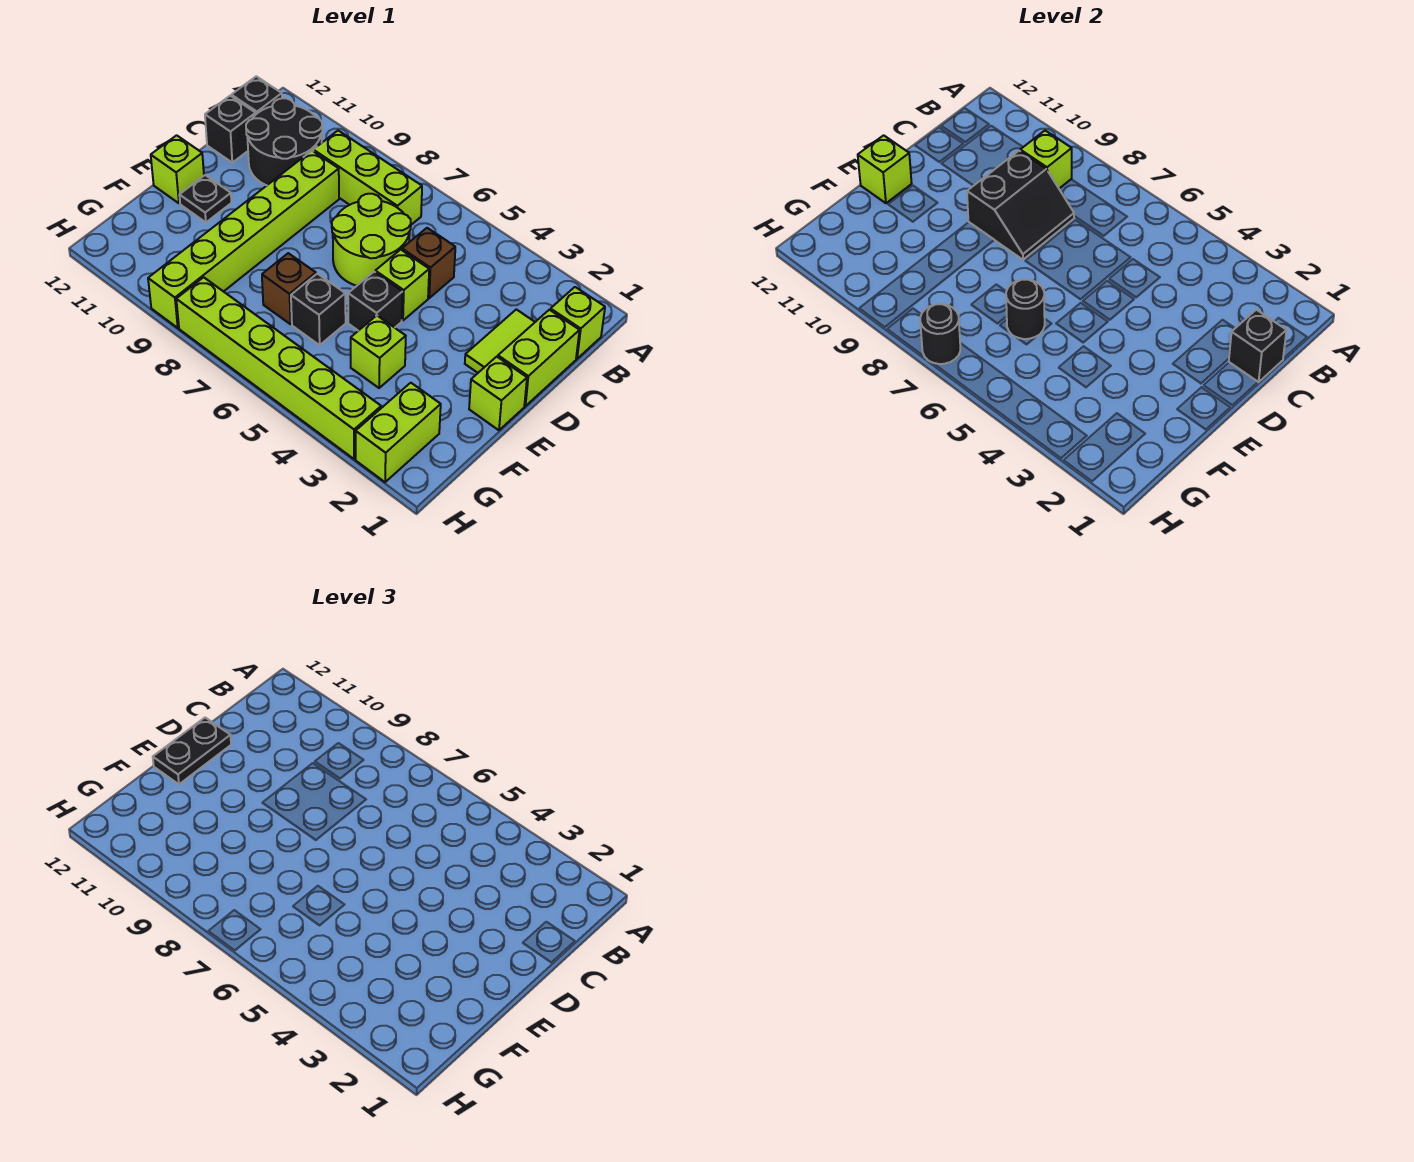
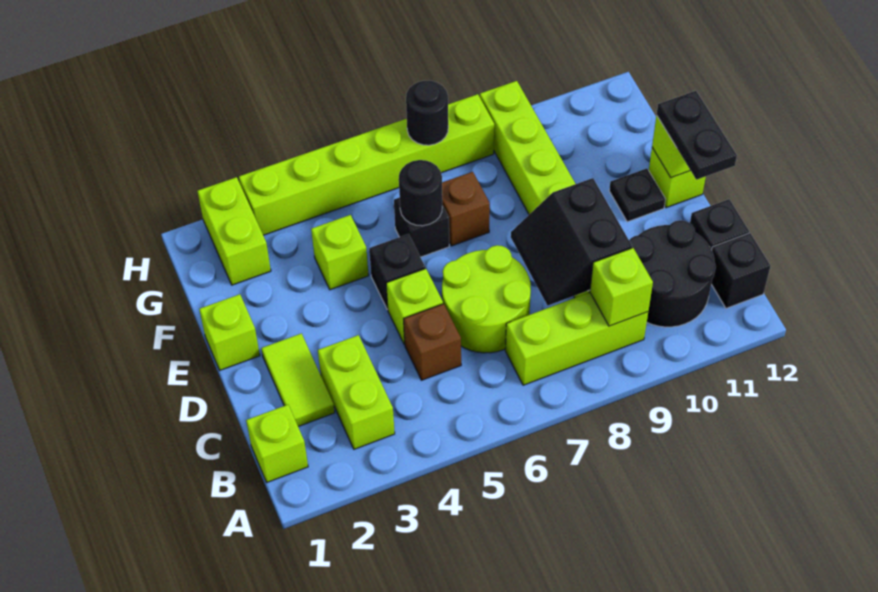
lime brick C1:D1 level 1 -> lime brick B3:C3 level 1
black brick C1 level 2 -> none

